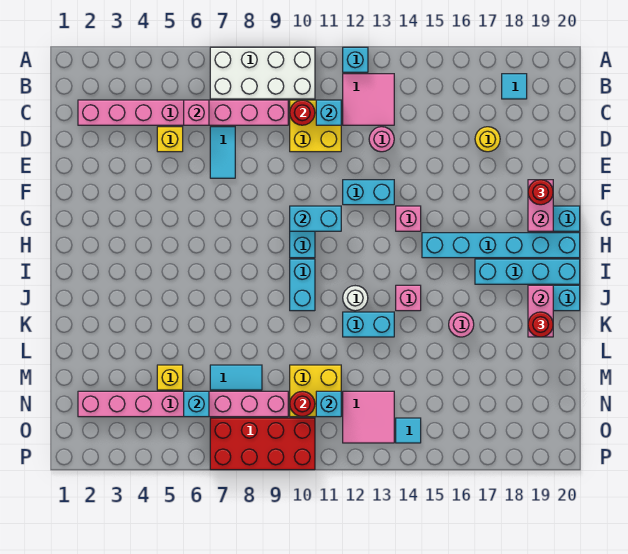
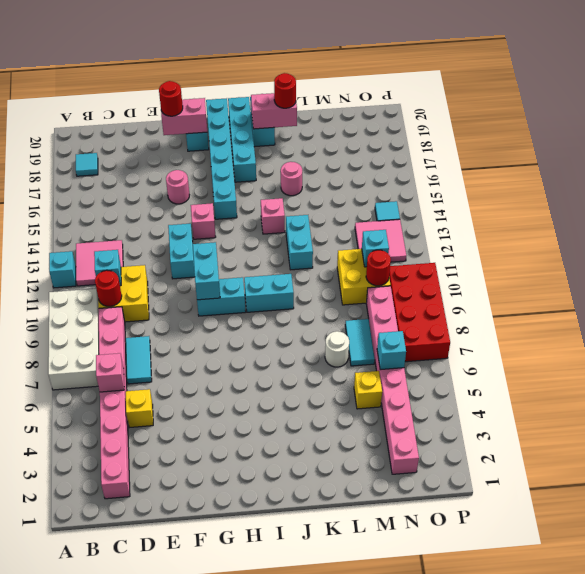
cyan tile D7:E7 level 1 -> cyan tile D7:D8 level 1
pink round brick D13 level 1 -> pink round brick F16 level 1
yellow round brick D17 level 1 -> none
white round brick J12 level 1 -> white round brick L7 level 1

